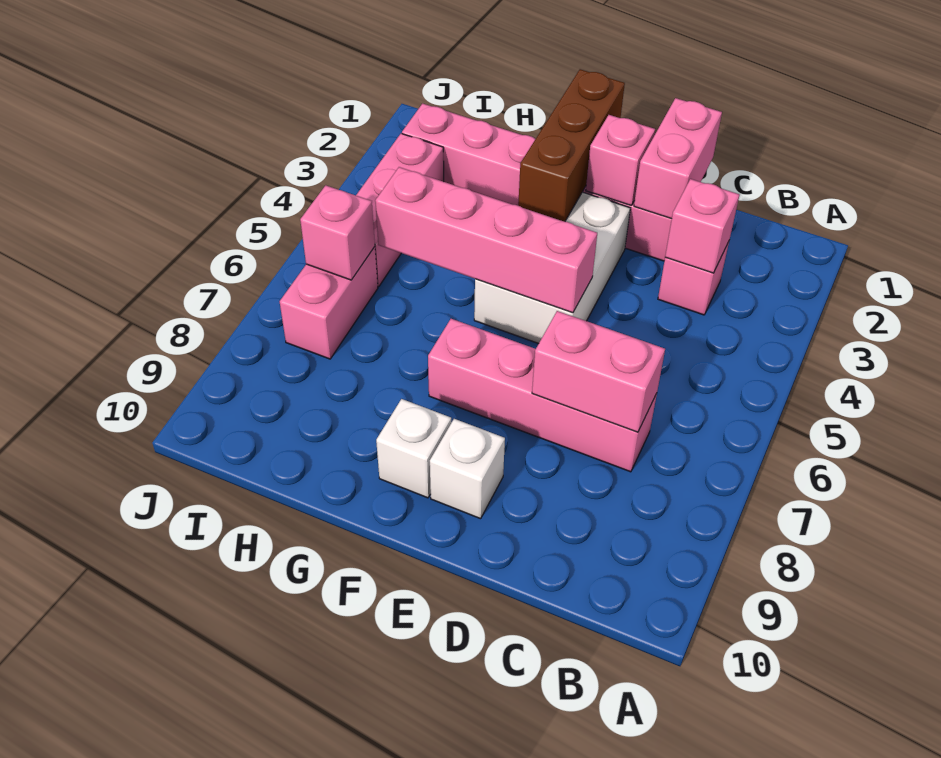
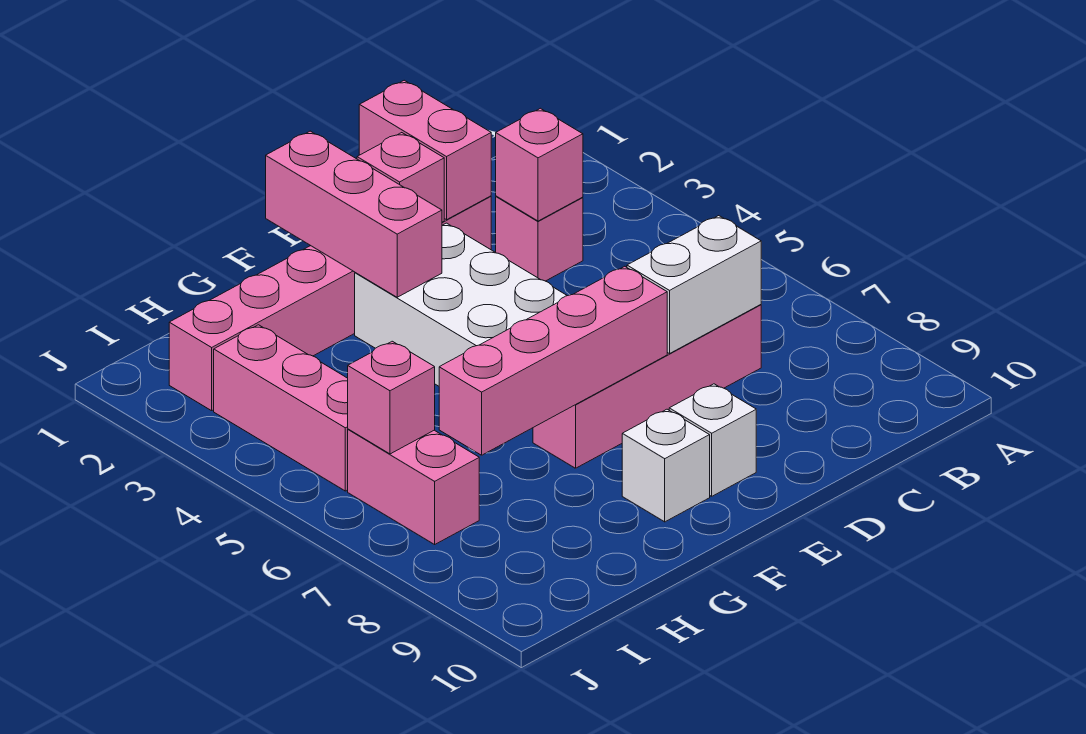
pink brick C7:D7 level 2 -> white brick C7:D7 level 2
pink brick E5:H5 level 2 -> pink brick E7:H7 level 2
brown brick F1:F3 level 2 -> pink brick F1:F3 level 2

